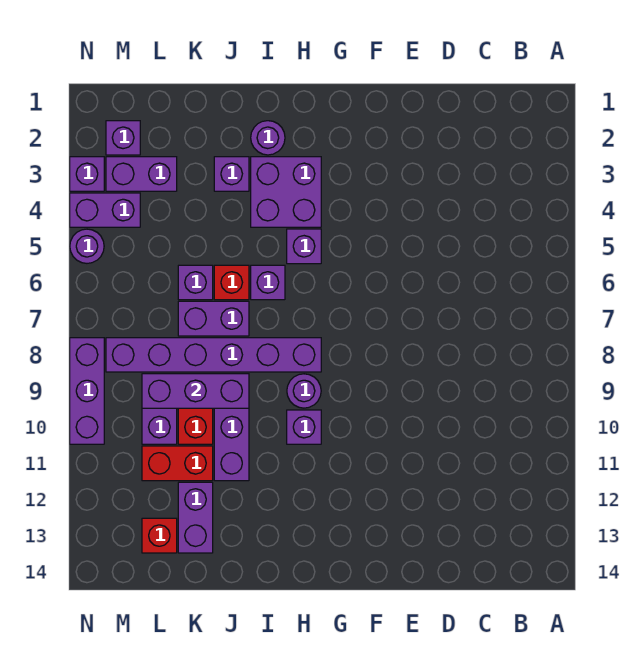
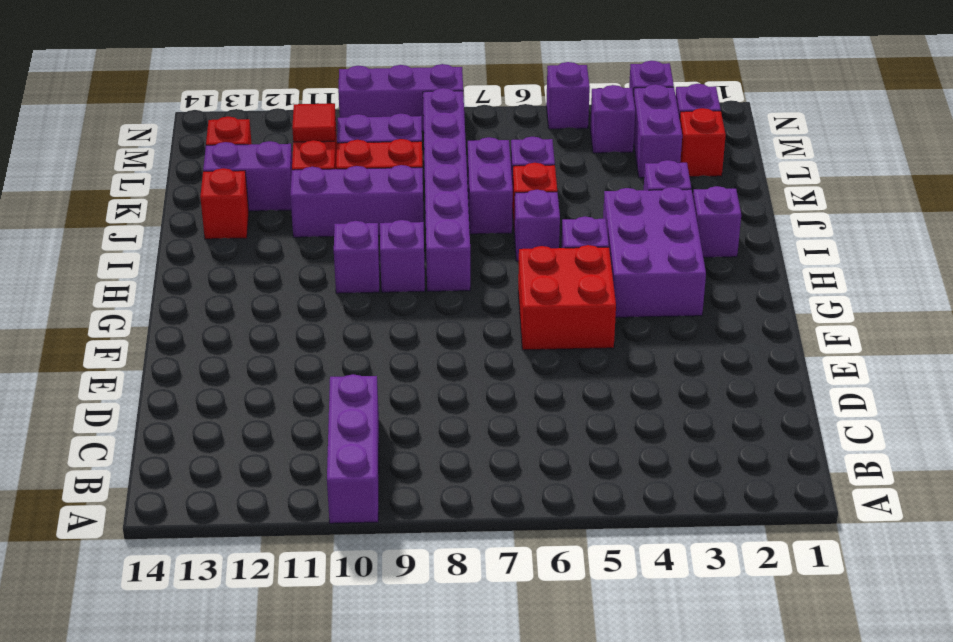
none -> red brick F5:G6 level 1
purple brick H3:I4 level 1 -> purple brick G3:I4 level 1
purple round brick H9 level 1 -> purple brick H9 level 1
purple round brick I2 level 1 -> purple brick I2 level 1
purple brick J9:L9 level 2 -> purple brick A10:C10 level 1
none -> red brick J13 level 1
none -> red brick L2 level 1
none -> red tile L11 level 2
purple brick M4:N4 level 1 -> purple brick M4 level 1
purple round brick N5 level 1 -> purple brick N5 level 1

